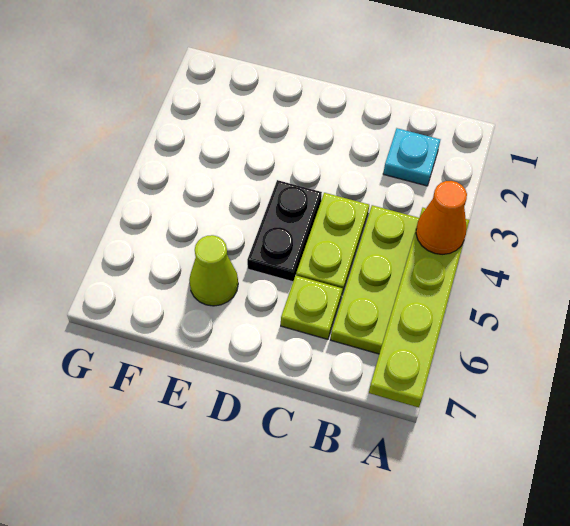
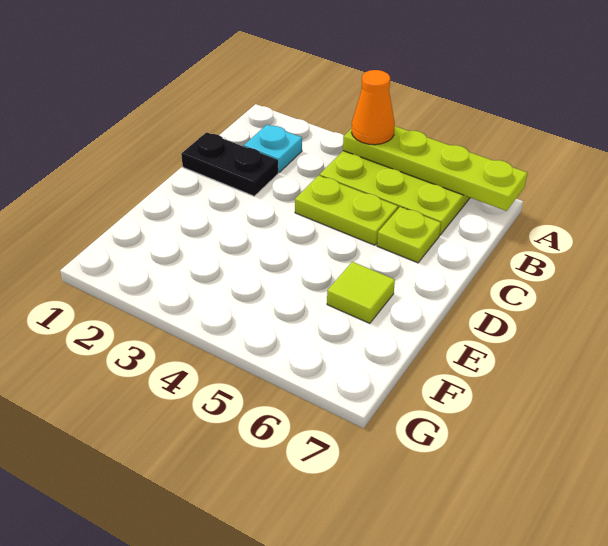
black plate D4:D5 level 1 -> black plate C1:C2 level 1
lime cone E6 level 1 -> lime tile E6 level 1

